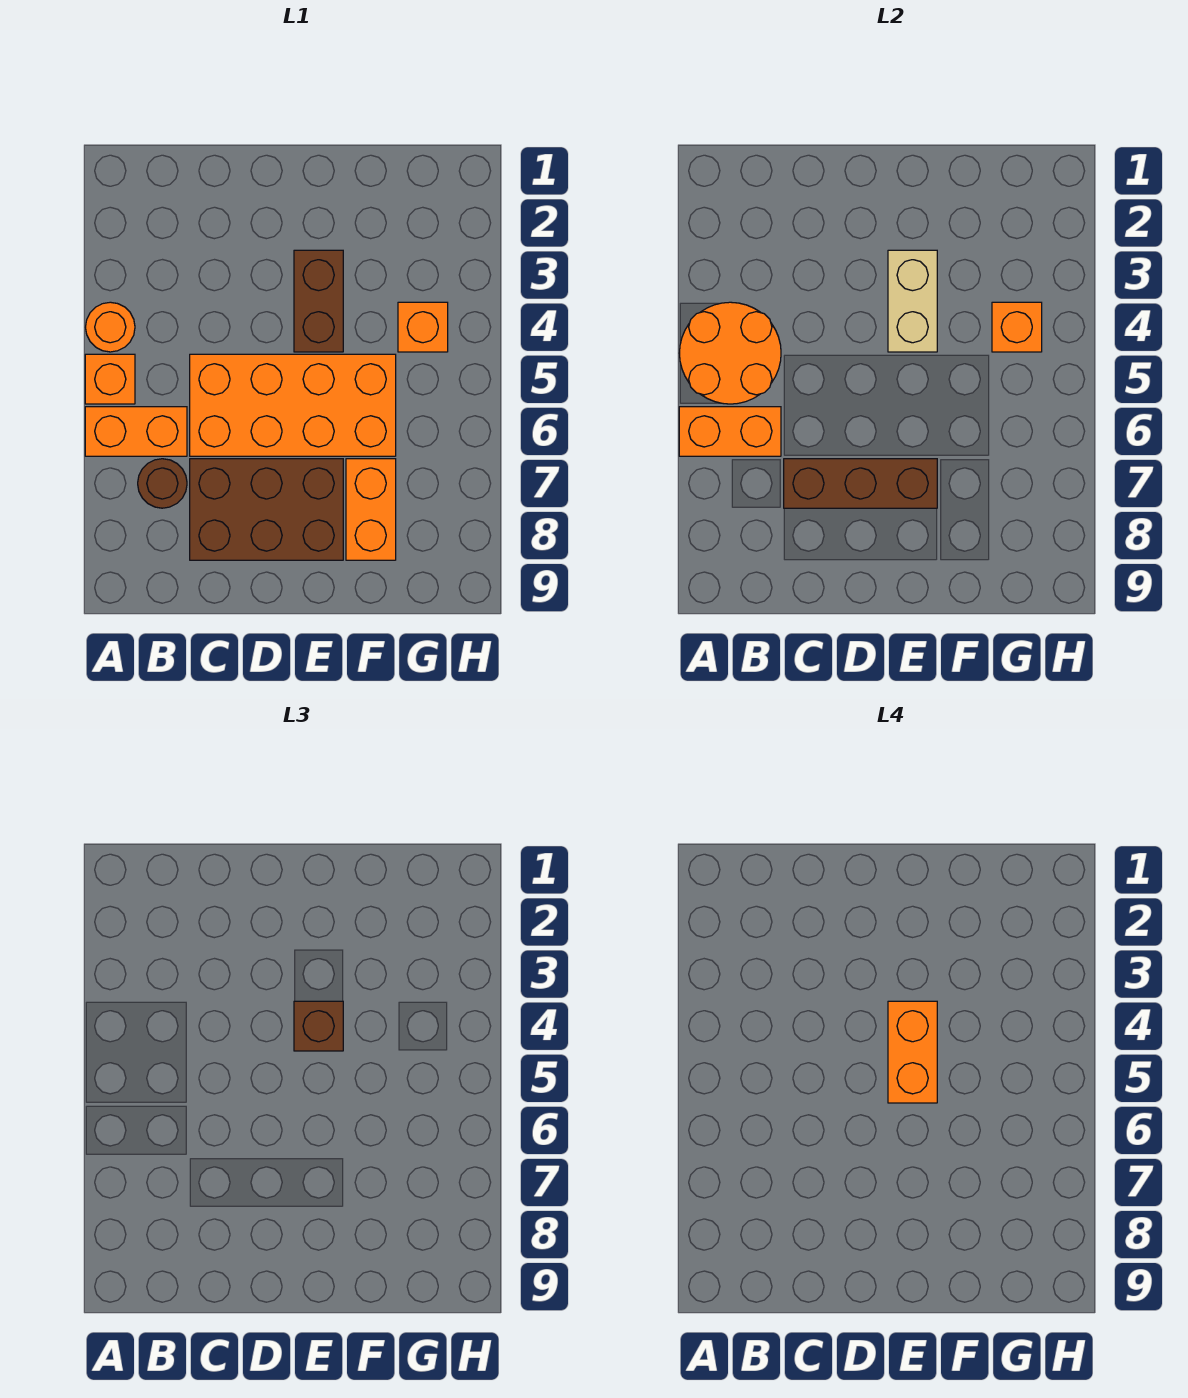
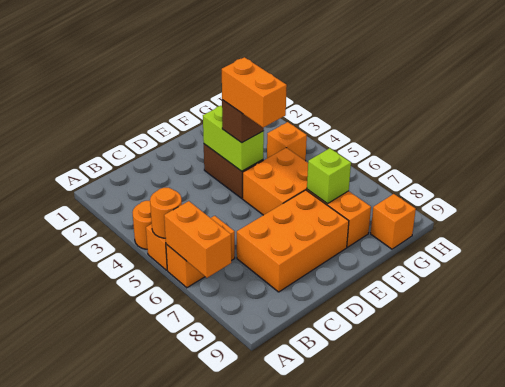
orange round brick A4:B5 level 2 -> orange round brick A5 level 2
orange brick A6:B6 level 2 -> orange brick A6:A7 level 2
brown round brick B7 level 1 -> none
orange brick C5:F6 level 1 -> orange brick E5:F6 level 1
brown brick C7:E8 level 1 -> orange brick C7:E8 level 1
brown brick C7:E7 level 2 -> none
tan brick E3:E4 level 2 -> lime brick E3:E4 level 2
none -> lime brick F7 level 2
orange brick G4 level 2 -> orange brick G9 level 1

